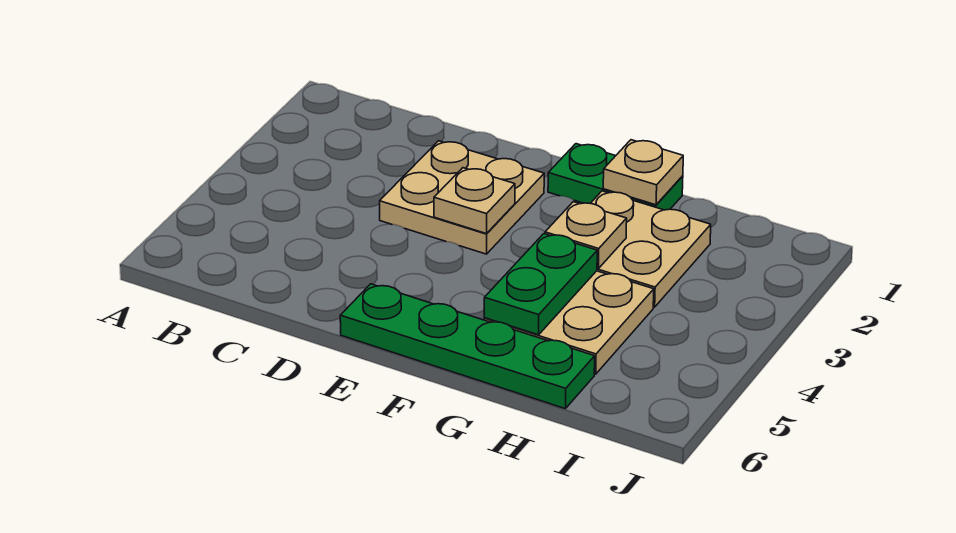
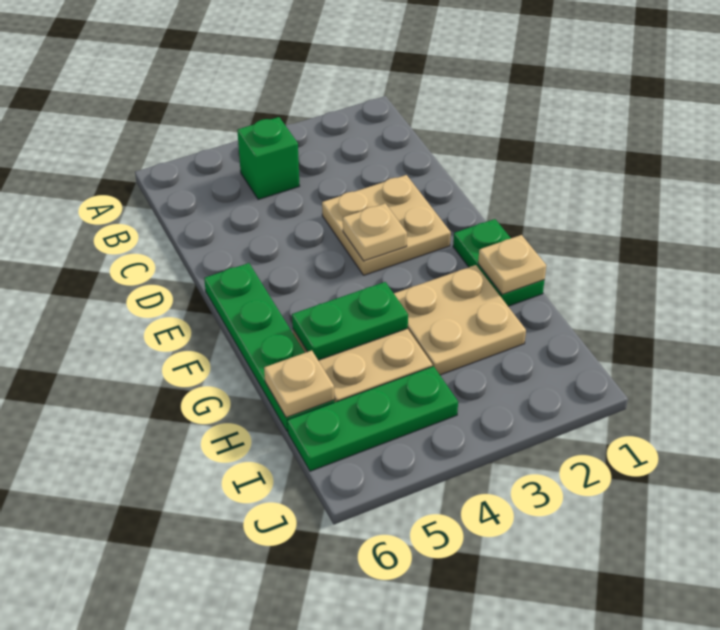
none -> green brick B4 level 1
tan plate G3 level 2 -> tan plate H6 level 2
none -> green plate I4:I6 level 1

